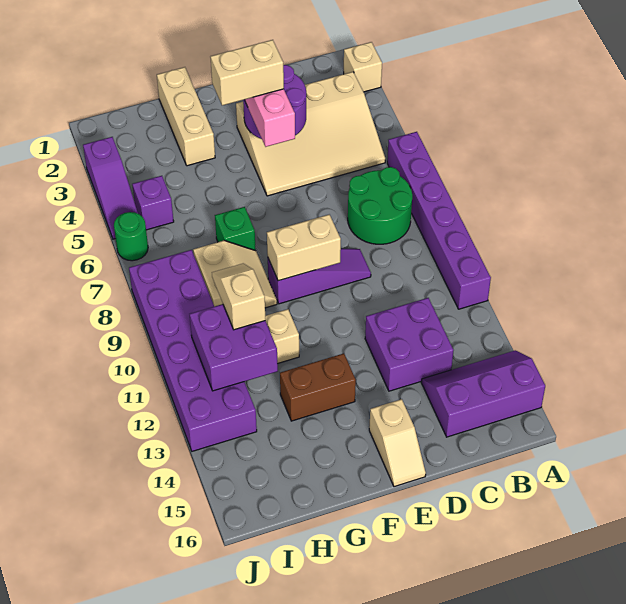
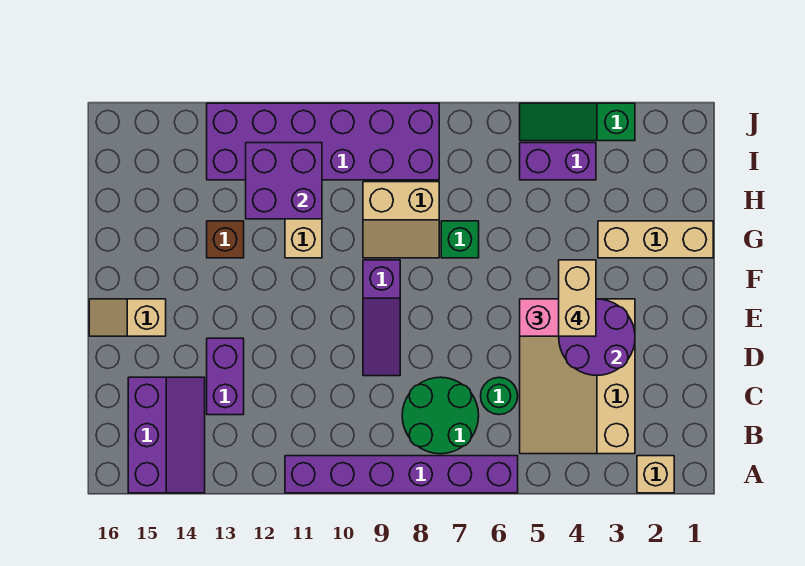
purple brick C12:D13 level 1 -> purple brick C13:D13 level 1
tan brick E9:F9 level 2 -> none
brown brick F13:G13 level 1 -> brown brick G13 level 1
tan slope H10:H11 level 3 top 11 -> none
purple brick I5 level 1 -> purple brick I4:I5 level 1
purple slope J3:J5 level 1 top 3 -> green slope J3:J5 level 1 top 3
green round brick J6 level 1 -> green round brick C6 level 1

